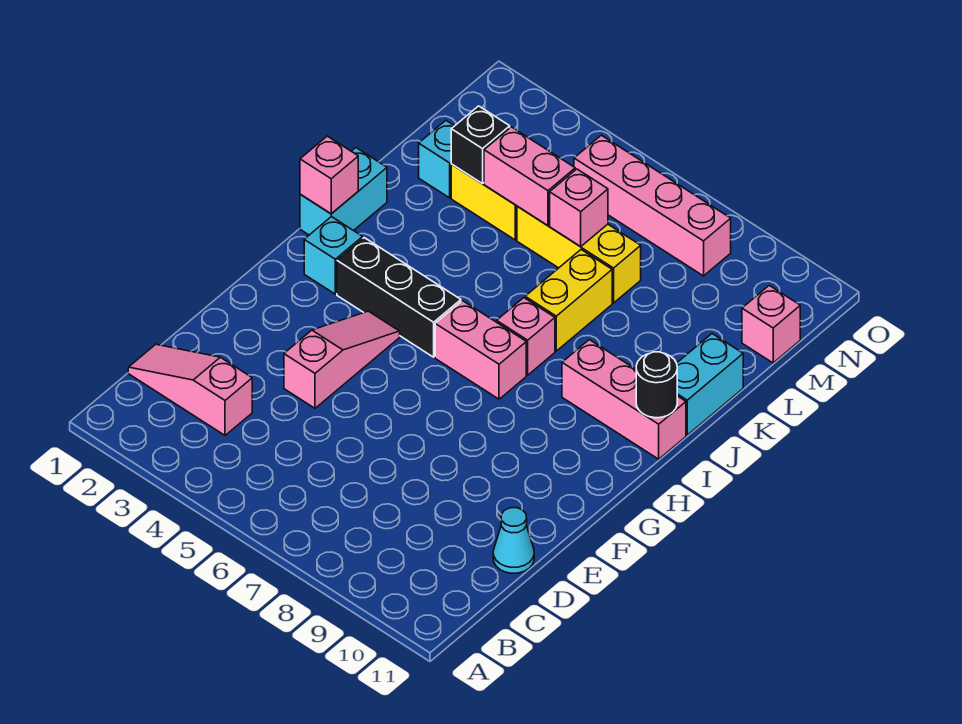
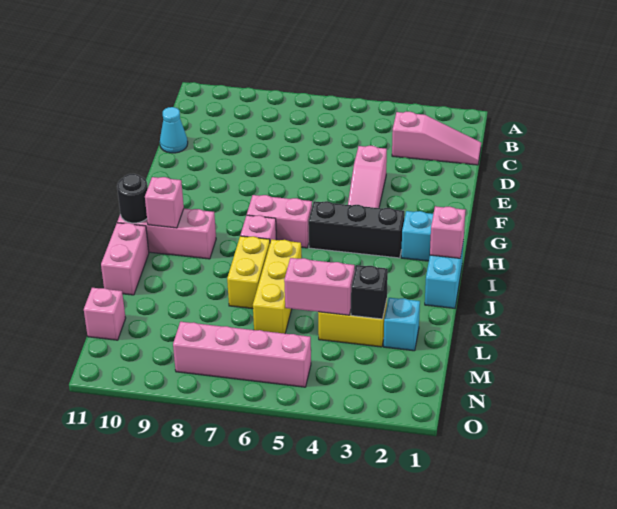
cyan brick J11:K11 level 1 -> pink brick J11:K11 level 1
yellow brick L5:L7 level 1 -> yellow brick J6:L6 level 1
pink brick L6 level 2 -> pink brick I10 level 2

